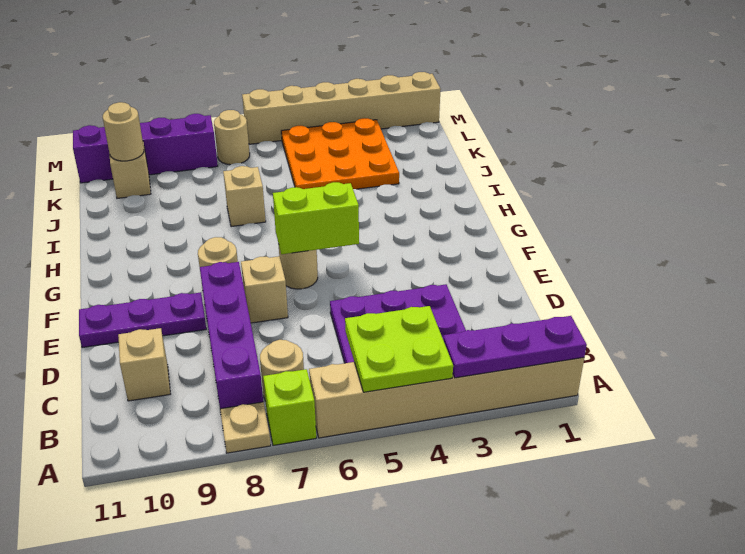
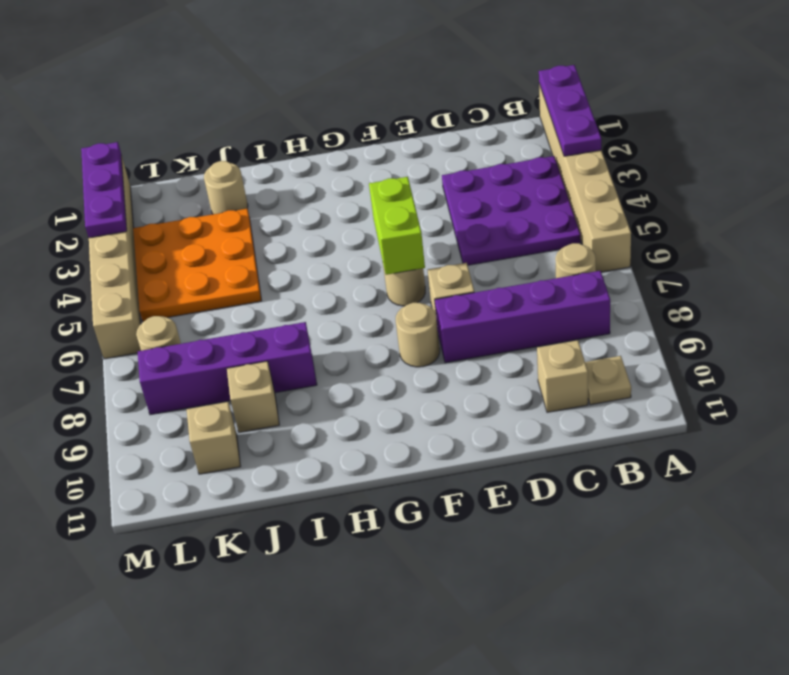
lime plate A4:B5 level 2 -> none
lime brick A7 level 1 -> none
tan plate A8 level 1 -> tan plate B10 level 1
purple plate E9:E11 level 1 -> purple plate M1:M3 level 2
tan brick I7 level 1 -> tan brick J9 level 1
tan round brick K10 level 2 -> tan round brick J2 level 1
purple brick L8:L11 level 1 -> purple brick I8:L8 level 1

